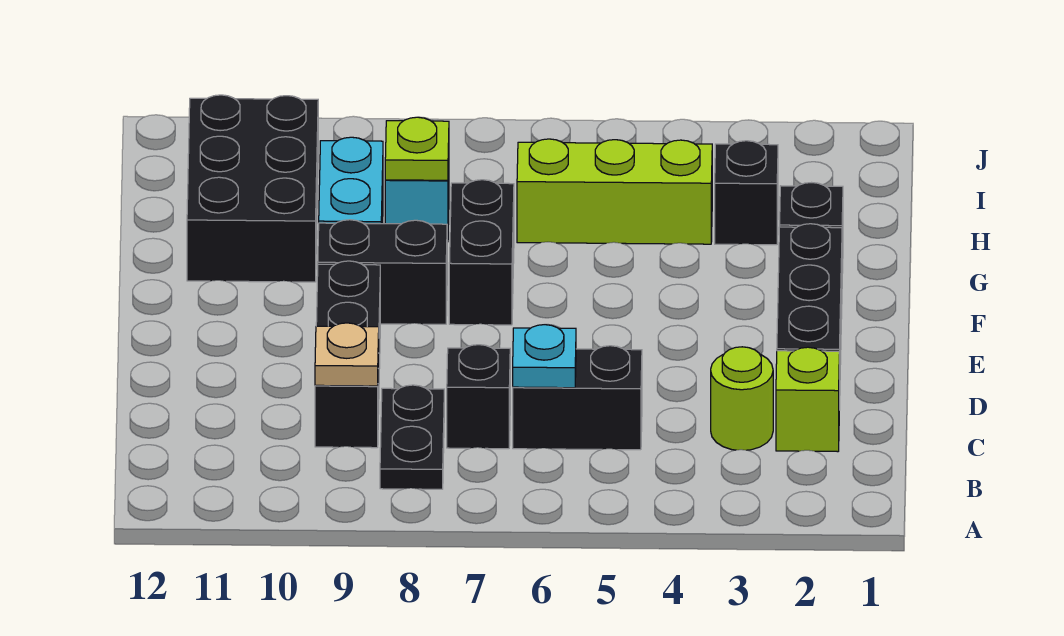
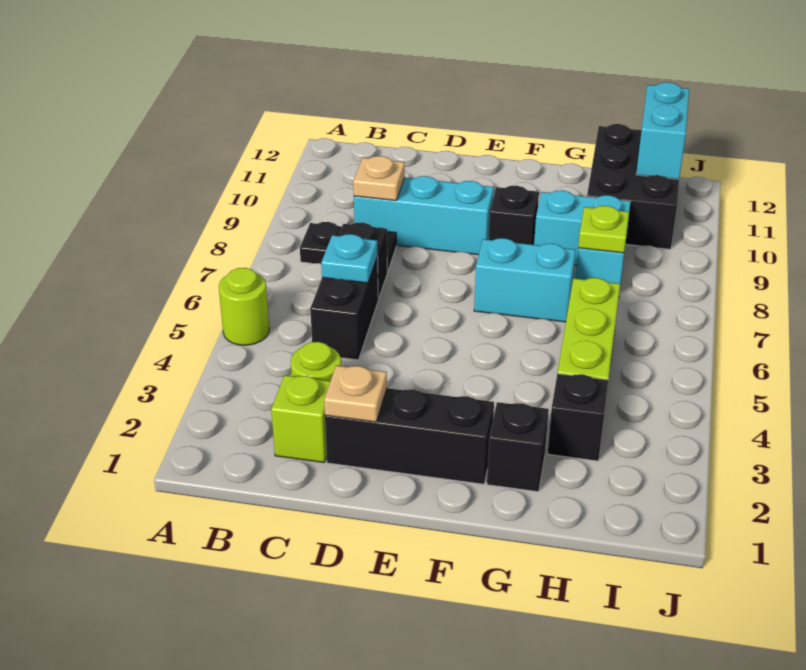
none -> lime round brick A5 level 1
black brick C9:E9 level 1 -> cyan brick C9:E9 level 1
none -> tan plate D2 level 2
black brick F7:G7 level 1 -> cyan brick F7:G7 level 1
black brick F8:F9 level 1 -> black brick F9 level 1
black brick G10:I11 level 1 -> black brick H10:I12 level 1
none -> cyan brick I11:I12 level 2

